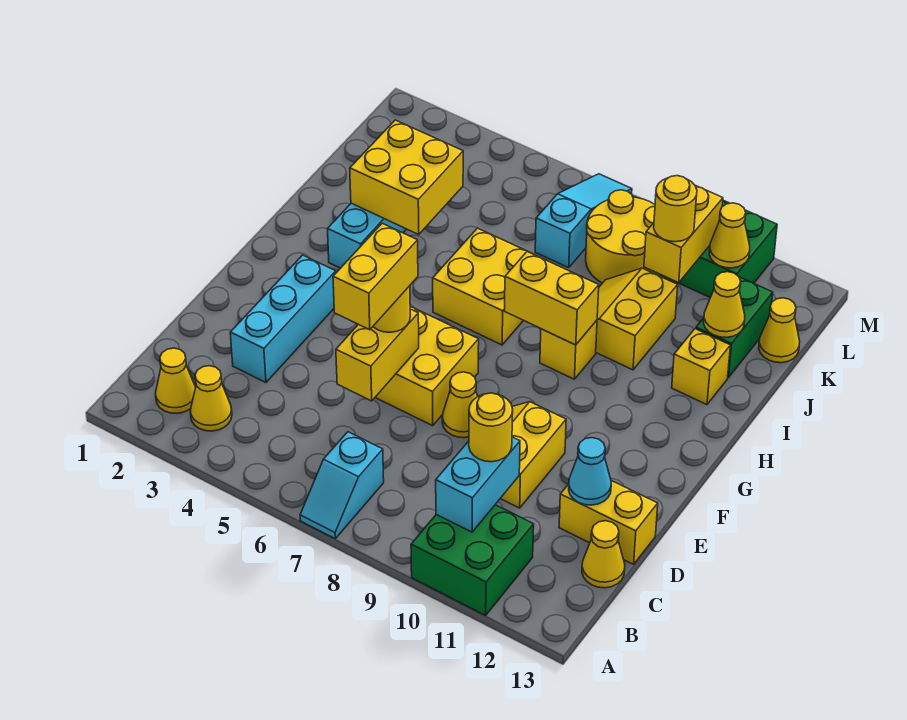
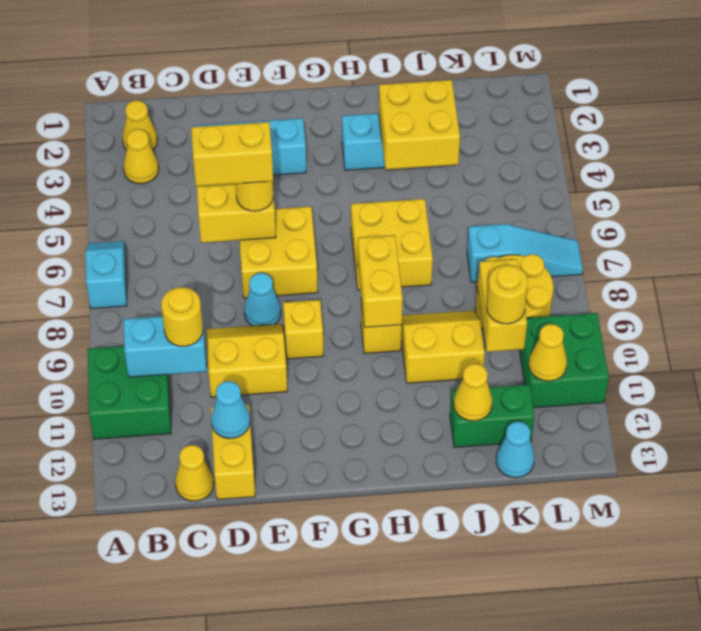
cyan slope A7:B7 level 1 top B -> cyan slope A6:A7 level 1 top 7
yellow cone E8 level 1 -> cyan cone E8 level 1
yellow brick I12 level 1 -> yellow brick F9 level 1
yellow brick K10:L10 level 2 -> yellow brick K9:K10 level 2
yellow cone K13 level 1 -> cyan cone K13 level 1

